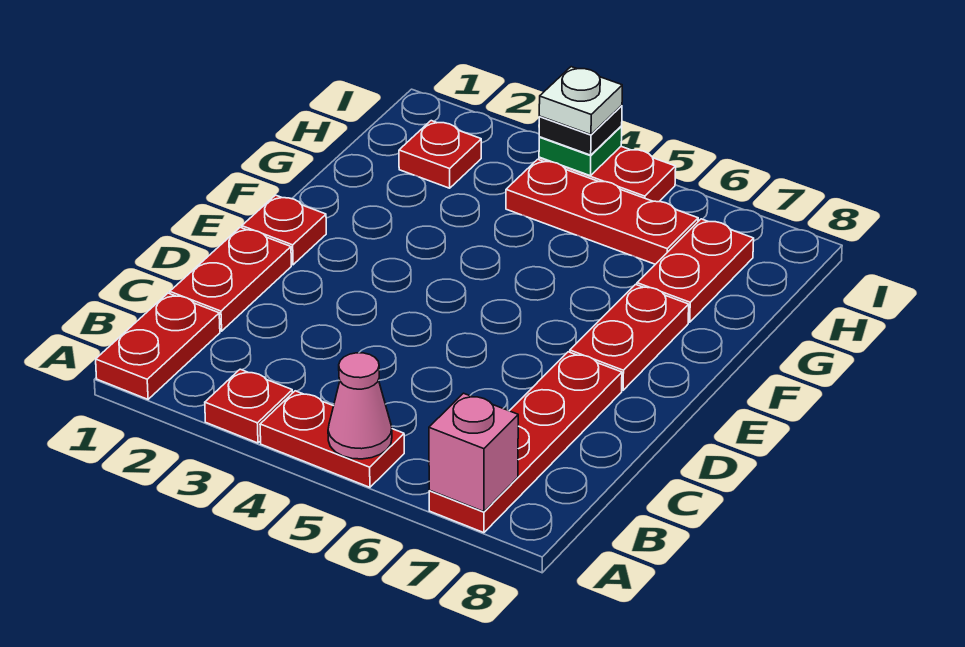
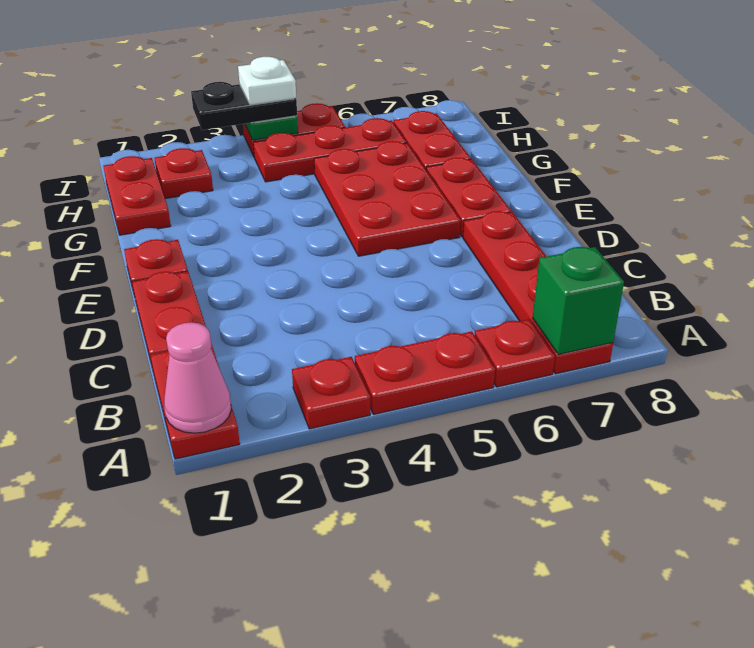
pink cone A5 level 2 -> pink cone A1 level 2
none -> red plate A6 level 1
pink brick A7 level 2 -> green brick A7 level 2
none -> red plate E5:G6 level 1
none -> red plate G1:H1 level 1
black plate I4 level 3 -> black plate I3:I4 level 3

